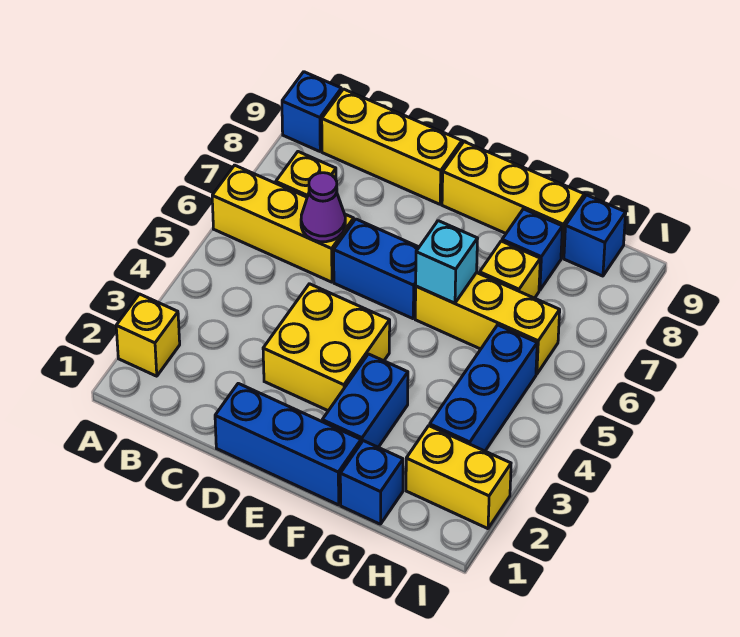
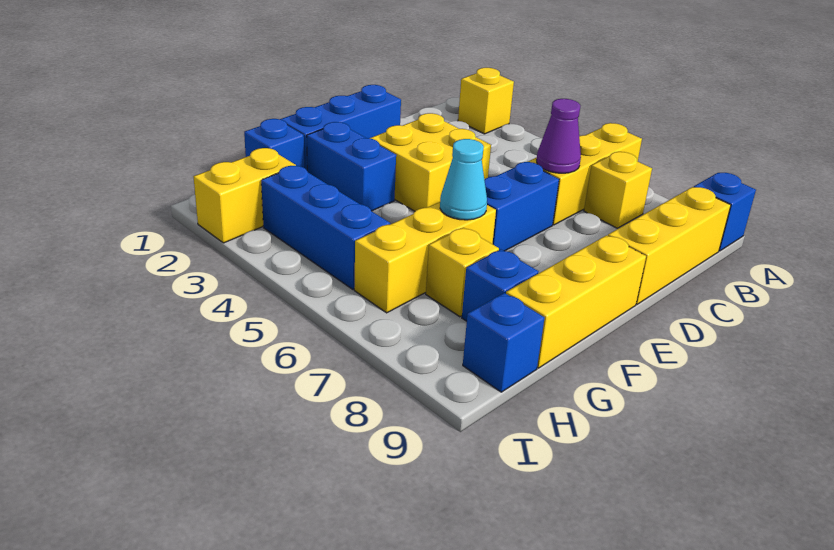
cyan brick F6 level 2 -> cyan cone F6 level 2

